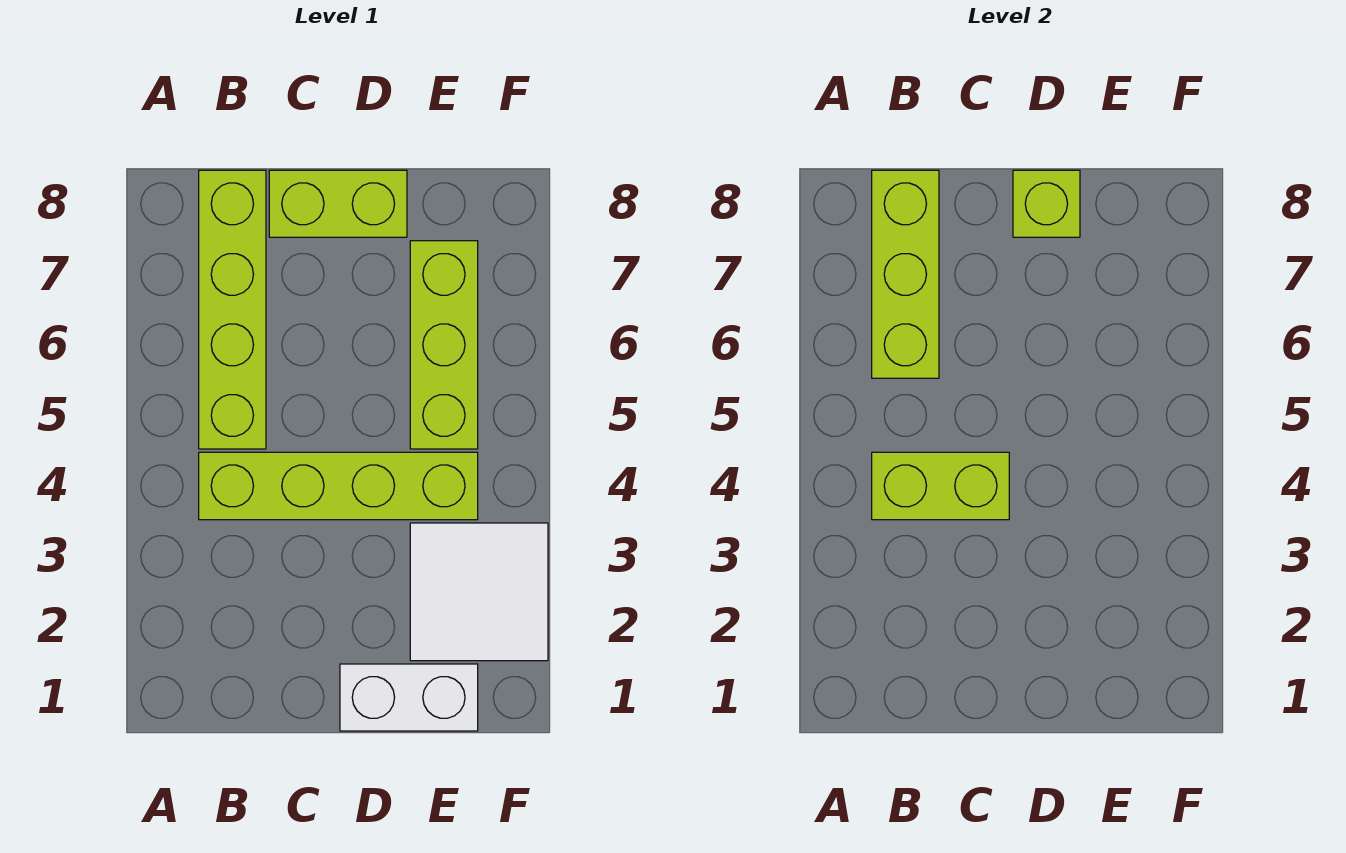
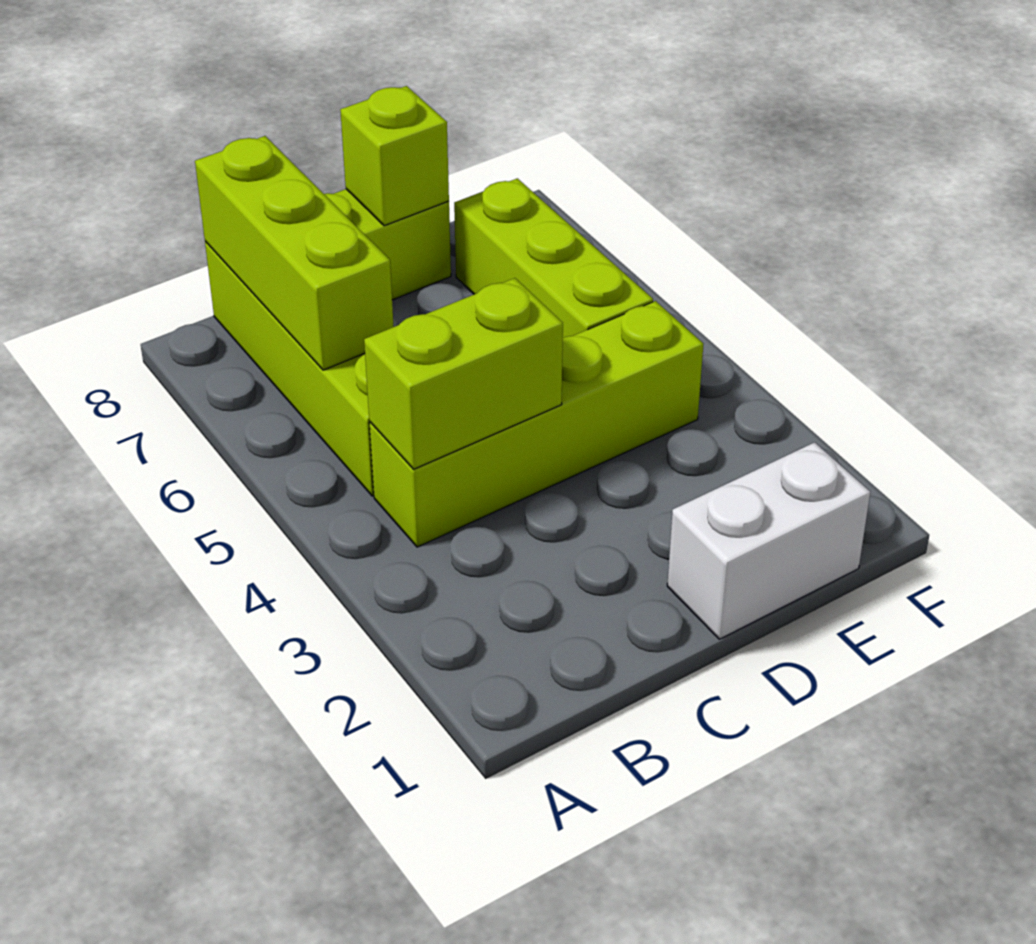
white tile E2:F3 level 1 -> none

